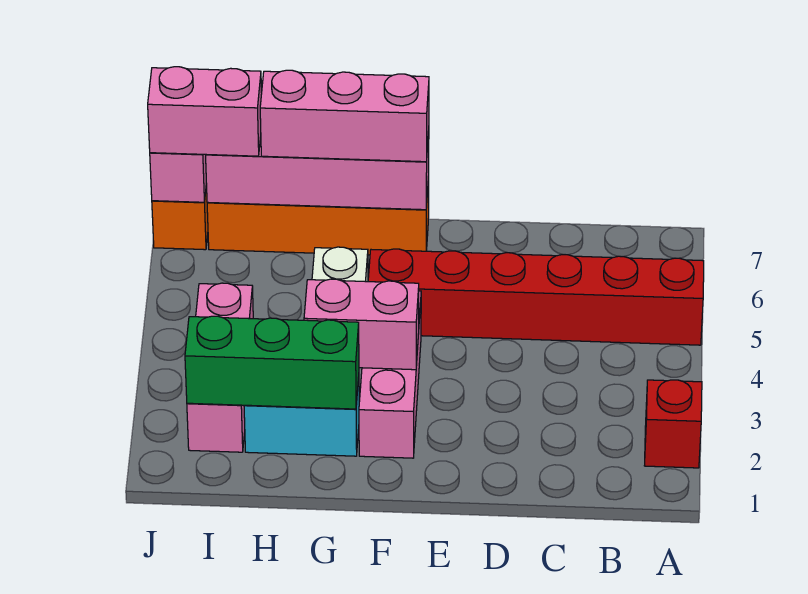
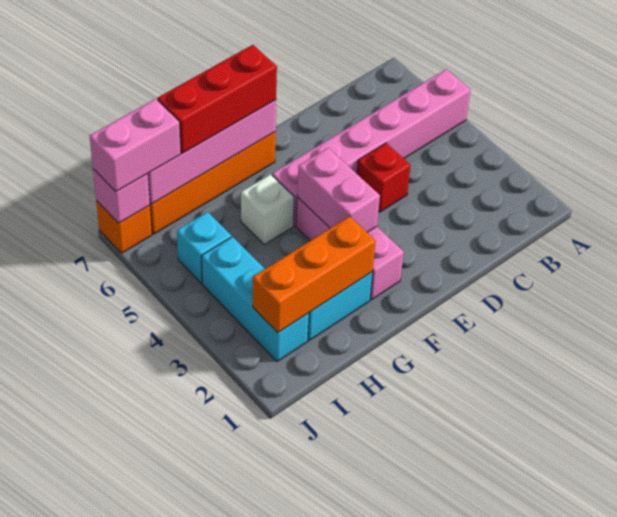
red brick A2 level 1 -> red brick D4 level 1
red brick A5:F5 level 1 -> pink brick A5:F5 level 1
pink brick F3:G3 level 2 -> pink brick F3:F4 level 2
pink brick F7:H7 level 3 -> red brick F7:H7 level 3
green brick G2:I2 level 2 -> orange brick G2:I2 level 2
pink brick I2:I4 level 1 -> cyan brick I2:I4 level 1
none -> cyan brick I5 level 1

